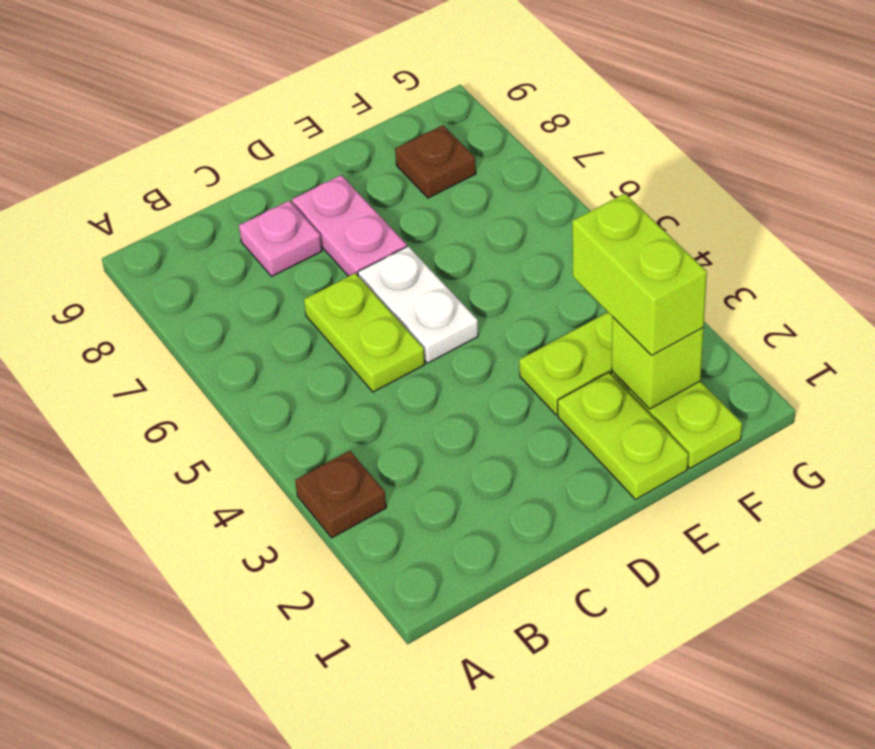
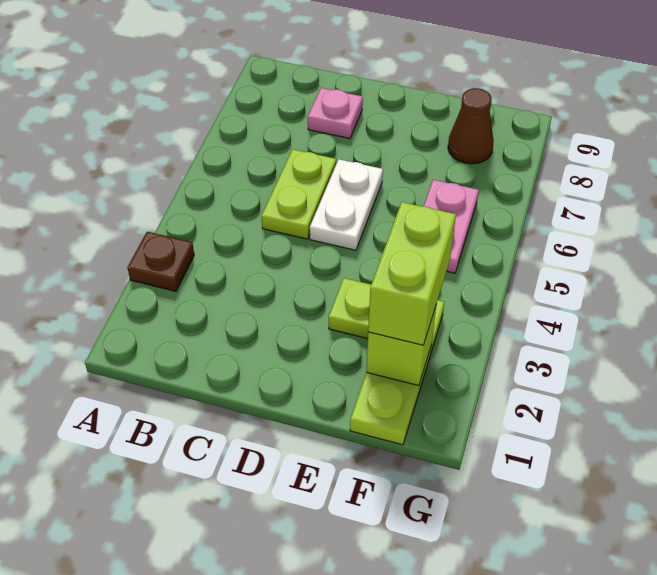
pink plate D7:D8 level 1 -> pink plate F5:F6 level 1
lime plate E1:E2 level 1 -> none
brown plate F8 level 1 -> brown cone F8 level 1

